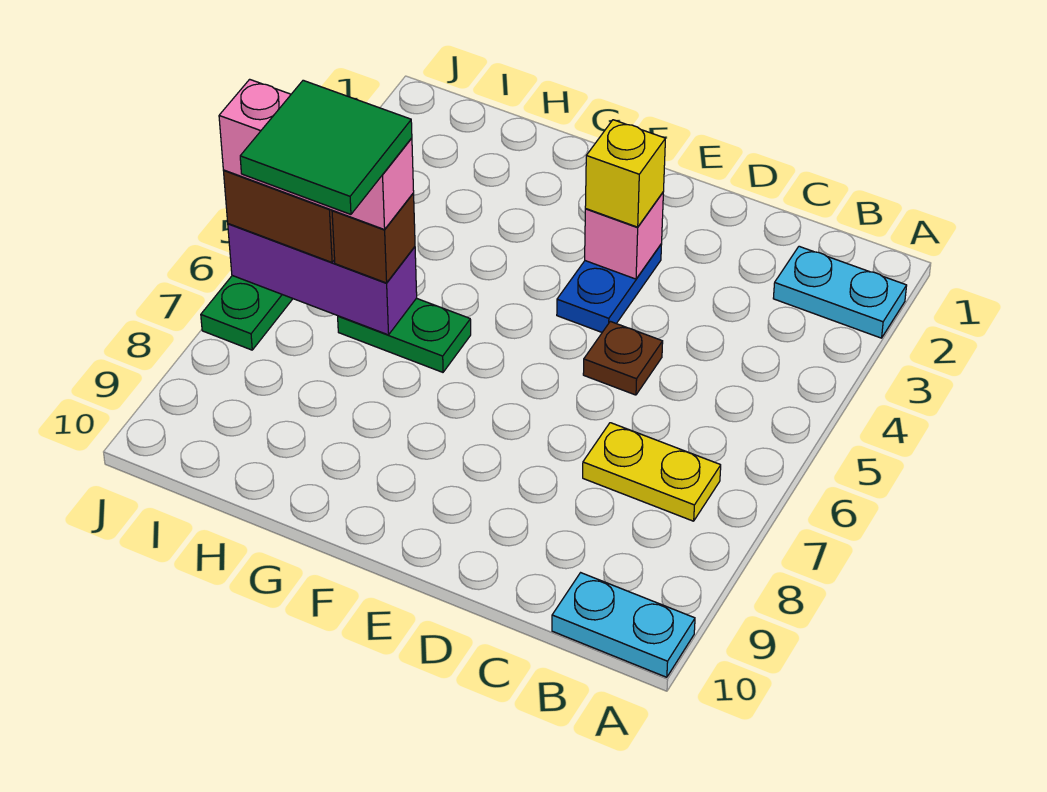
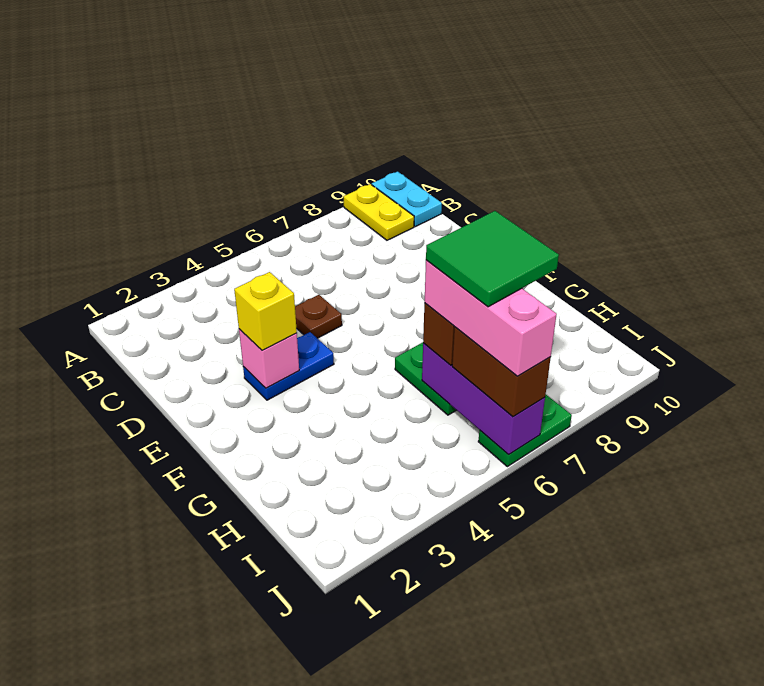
cyan plate A2:B2 level 1 -> none
yellow plate B7:C7 level 1 -> yellow plate A9:B9 level 1

